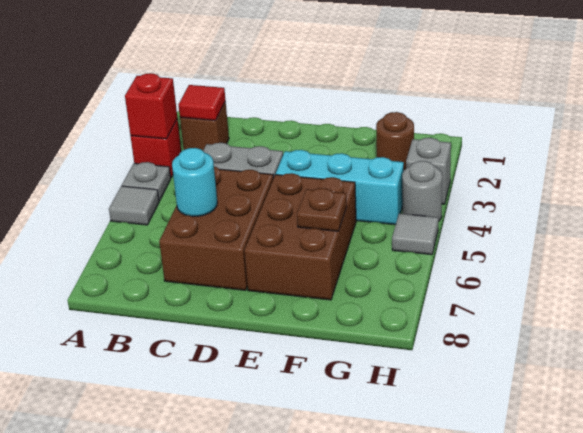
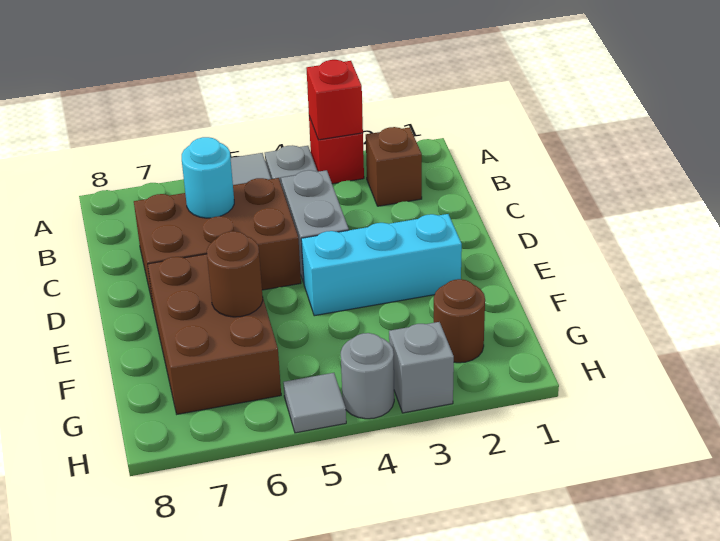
red tile B2 level 2 -> none
cyan brick E4:G4 level 1 -> cyan brick E2:E4 level 1
brown brick E5:F7 level 1 -> brown brick E6:G7 level 1
brown plate F6 level 2 -> brown round brick F6 level 2

